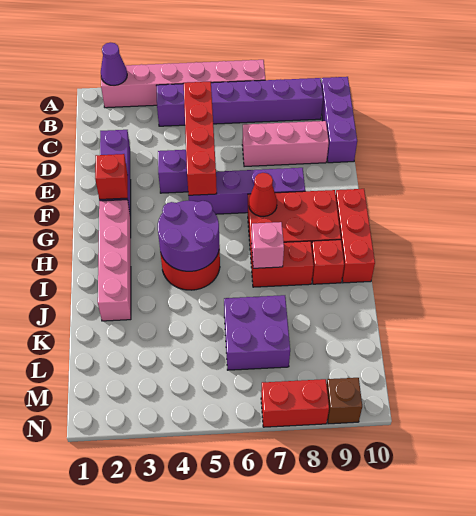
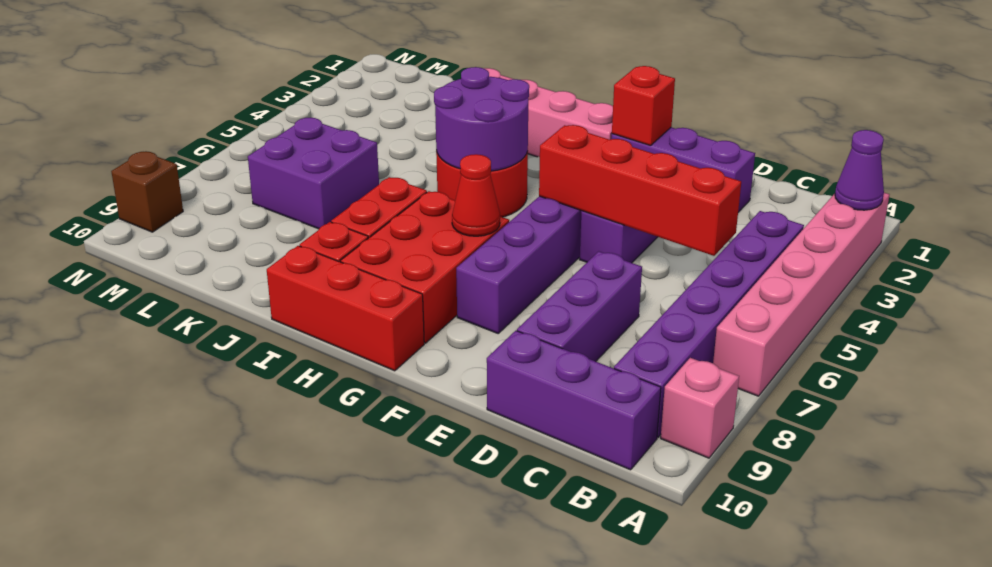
pink brick D7:D9 level 1 -> purple brick D7:D9 level 1
pink brick I7 level 2 -> pink brick A9 level 1
red brick N7:N8 level 1 -> none

